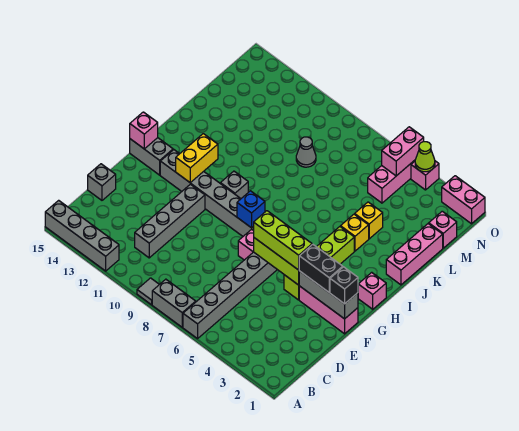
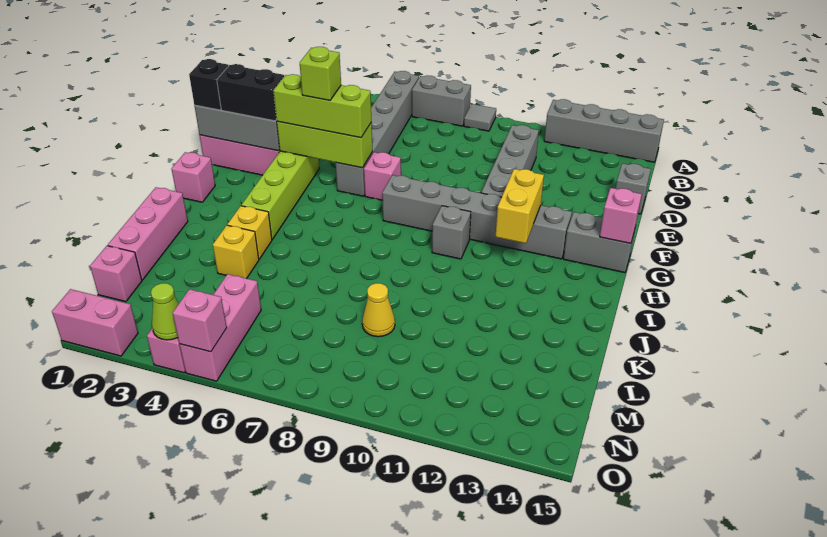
none -> lime brick F5 level 4
blue brick G8 level 2 -> none
grey cone L9 level 1 -> yellow cone L9 level 1
pink brick N5:O5 level 2 -> pink brick O5 level 2

